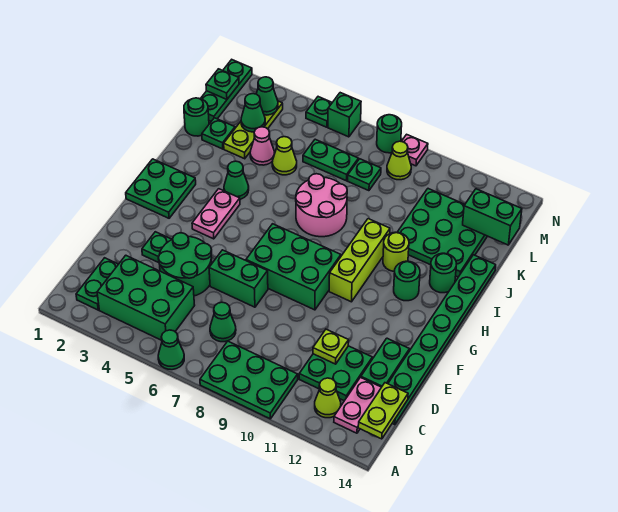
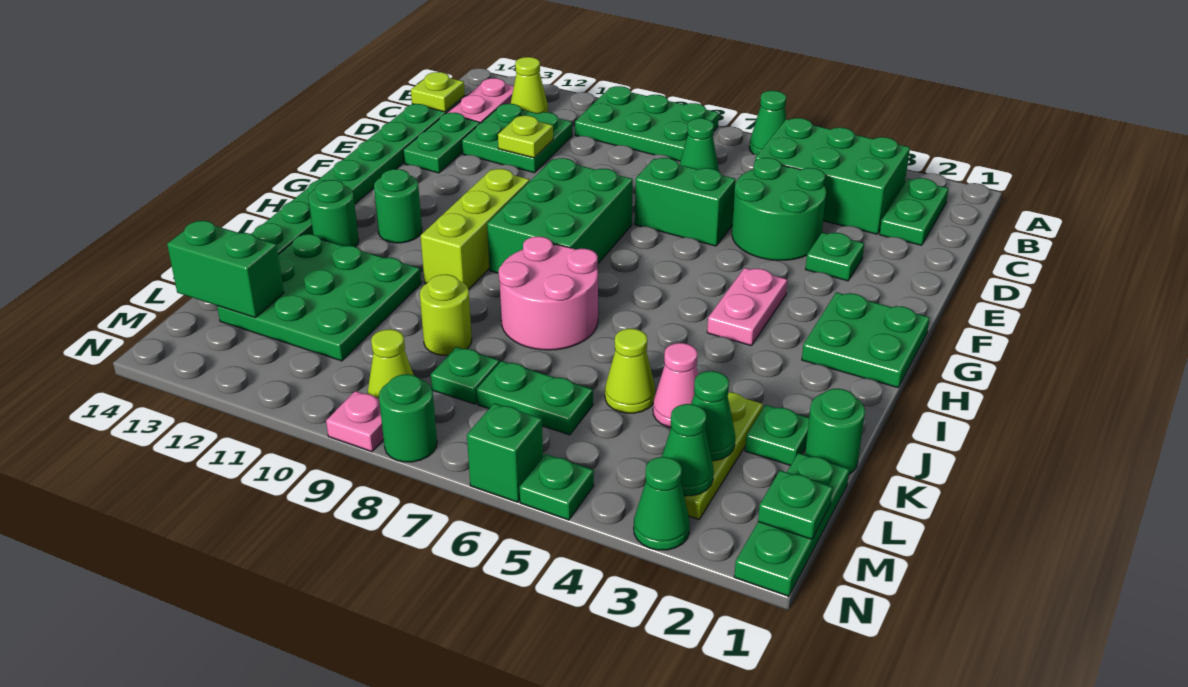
lime plate B14:C14 level 2 -> lime plate C14 level 2
green brick F7:G9 level 1 -> green brick F8:H9 level 1
green cone I4 level 1 -> green cone N3 level 1
lime round brick I11 level 1 -> lime round brick K9 level 1

